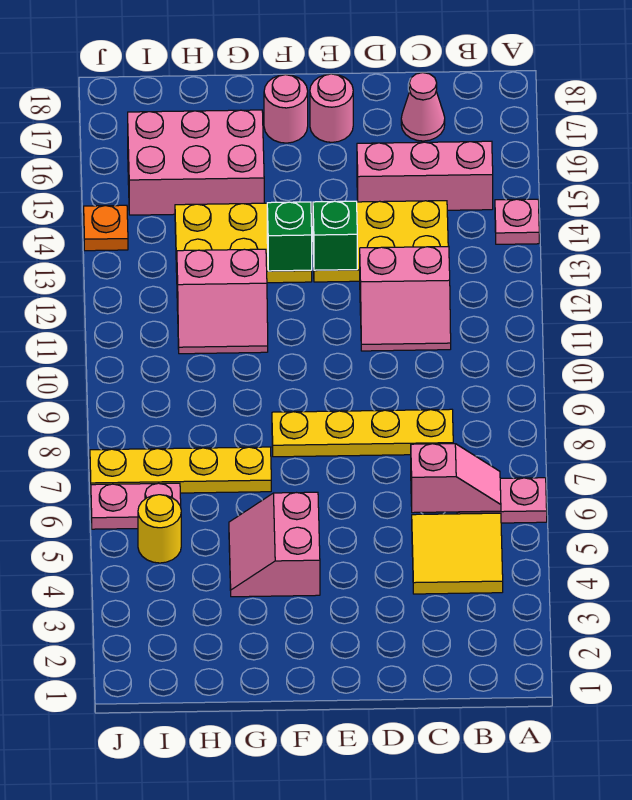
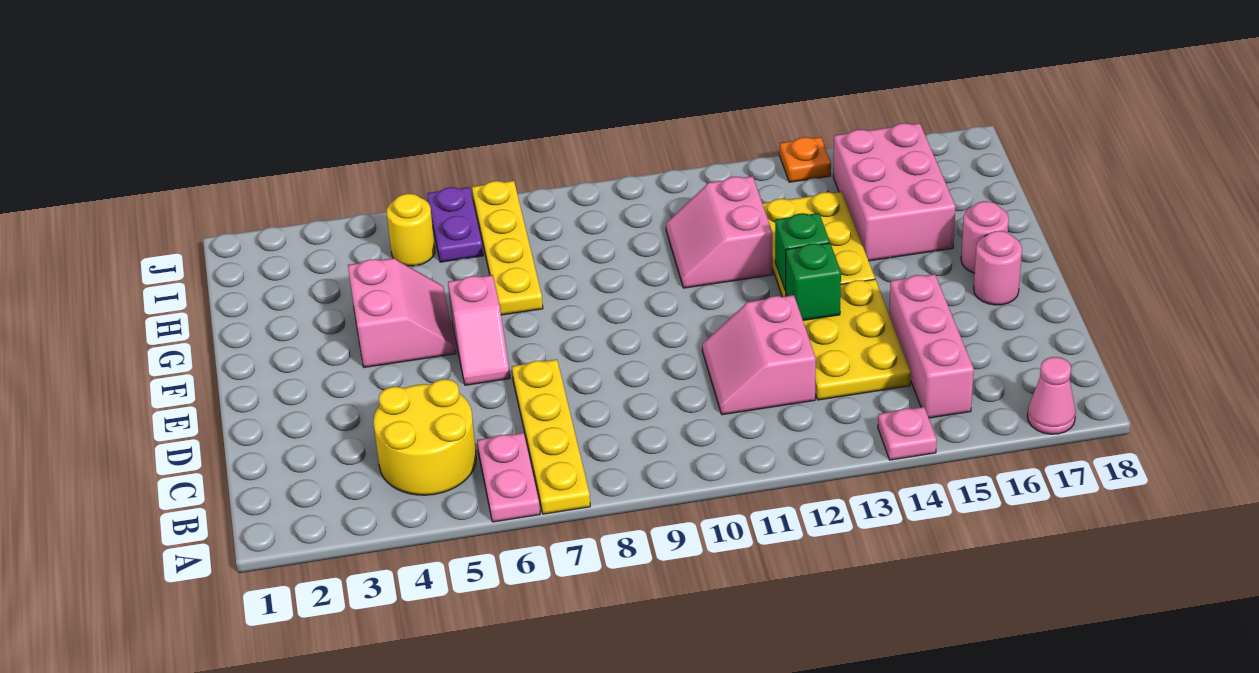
yellow tile B4:C5 level 1 -> yellow round brick B4:C5 level 1
pink slope B6:C6 level 2 top C -> pink slope E6:F6 level 1 top F
yellow plate C8:F8 level 1 -> yellow plate A7:D7 level 1
pink cone C17 level 1 -> pink cone A17 level 1
pink slope F4:G5 level 1 top F -> pink slope F4:G5 level 1 top 4
pink plate I6:J6 level 1 -> purple plate I6:J6 level 1

